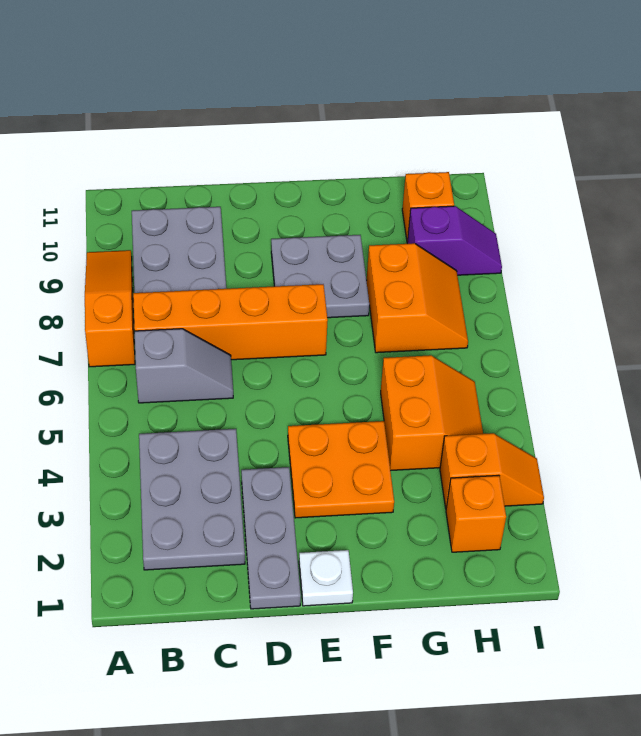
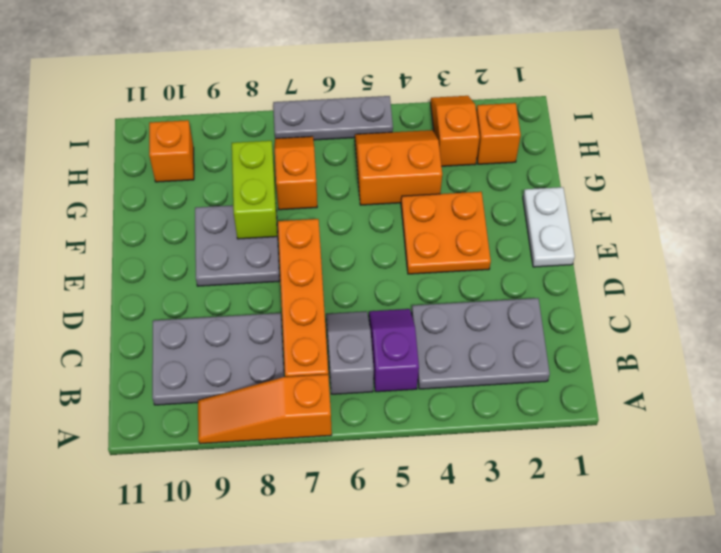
grey plate D1:D3 level 1 -> grey plate I5:I7 level 1
white plate E1 level 1 -> white plate E1:F1 level 1
none -> lime brick F8:G8 level 2
orange slope G7:H8 level 1 top G -> orange slope G7:H7 level 1 top G
purple slope H9:I9 level 1 top H -> purple slope B5:C5 level 1 top B

